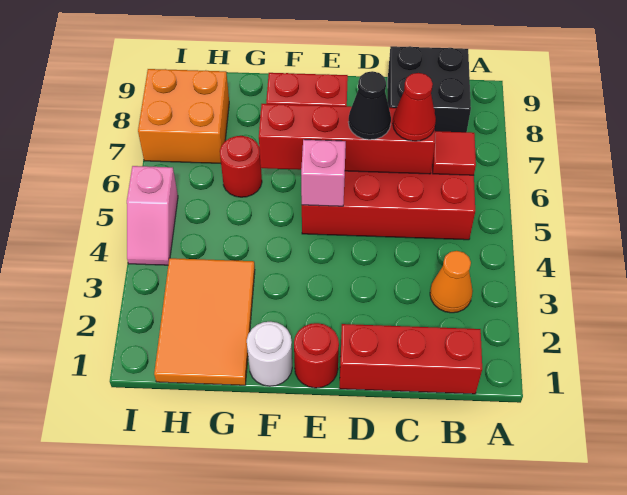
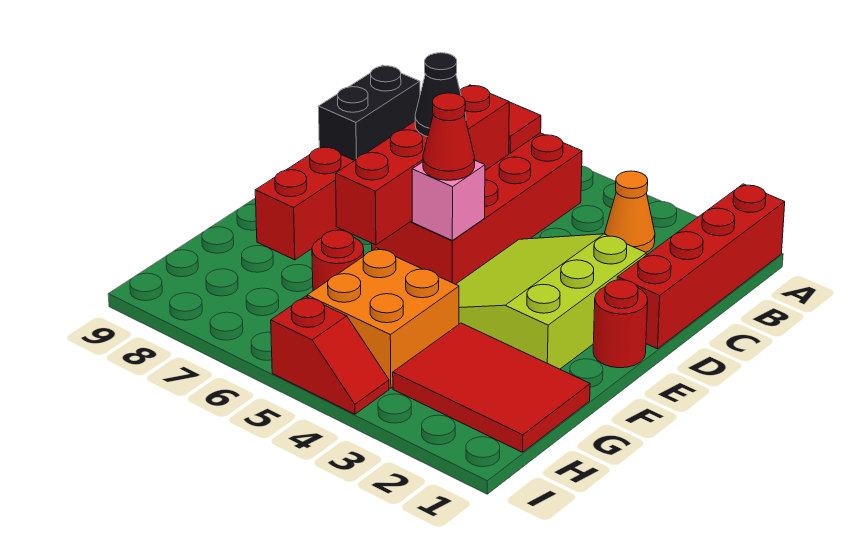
red brick B1:D1 level 1 -> red brick A1:D1 level 1
black brick B8:C9 level 1 -> black brick B9:C9 level 1
red cone C6 level 3 -> red cone E5 level 3
none -> lime slope D2:F4 level 1 top 2
white round brick F1 level 1 -> none
orange tile G1:H3 level 1 -> red tile G1:H3 level 1
orange brick H7:I8 level 1 -> orange brick G4:H5 level 1
pink slope I4:I5 level 1 top 5 -> red slope I4:I5 level 1 top 5

